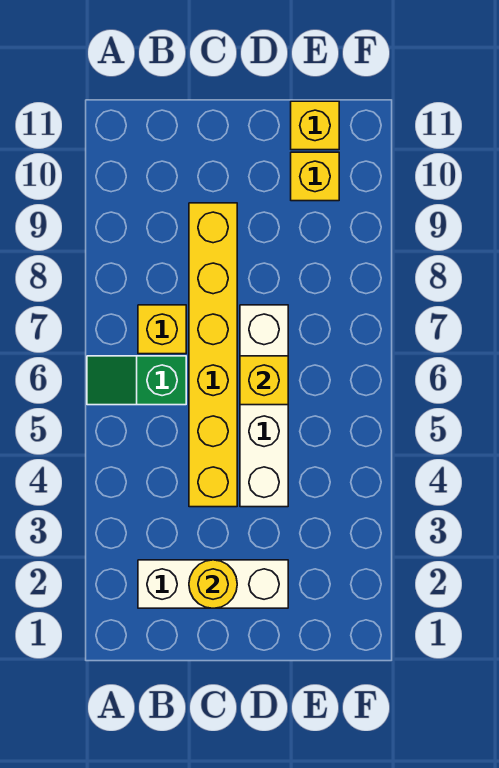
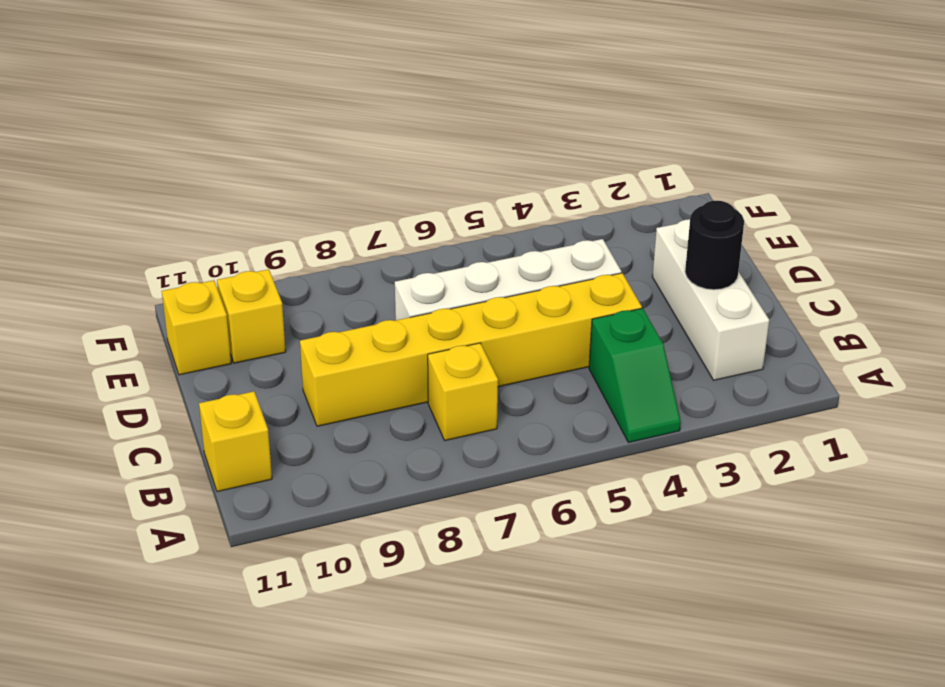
green slope A6:B6 level 1 top B -> green slope A4:B4 level 1 top B
yellow round brick C2 level 2 -> black round brick C2 level 2
yellow brick D6 level 2 -> yellow brick B11 level 1

